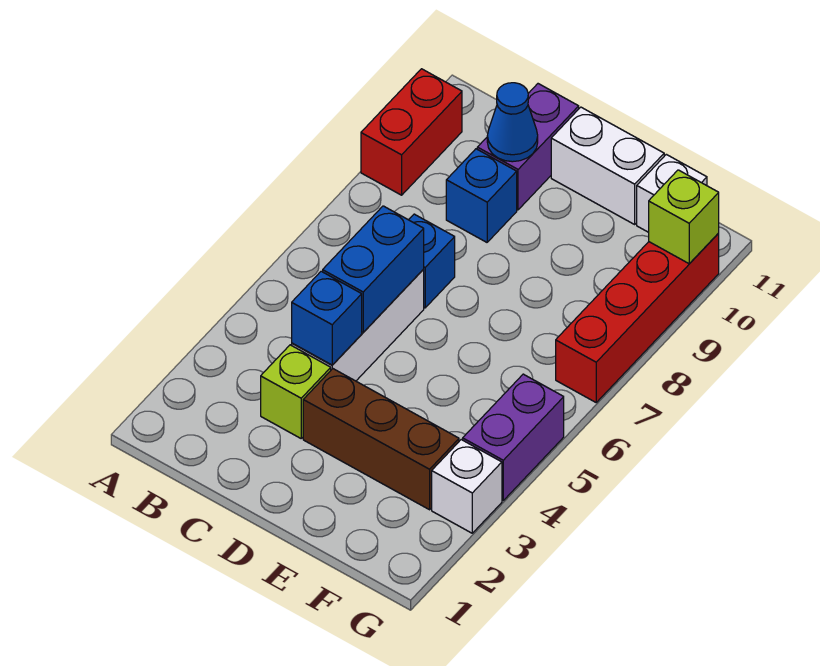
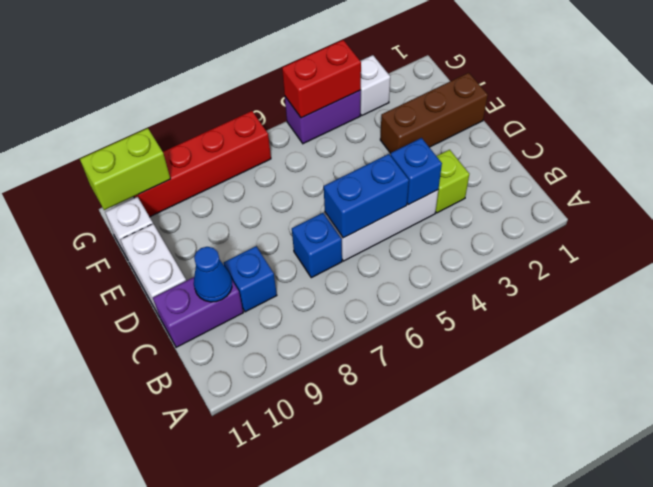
red brick A9:A10 level 1 -> red brick G4:G5 level 2
brown brick D3:F3 level 1 -> brown brick E1:E3 level 1
lime brick G10 level 2 -> lime brick G10:G11 level 2

